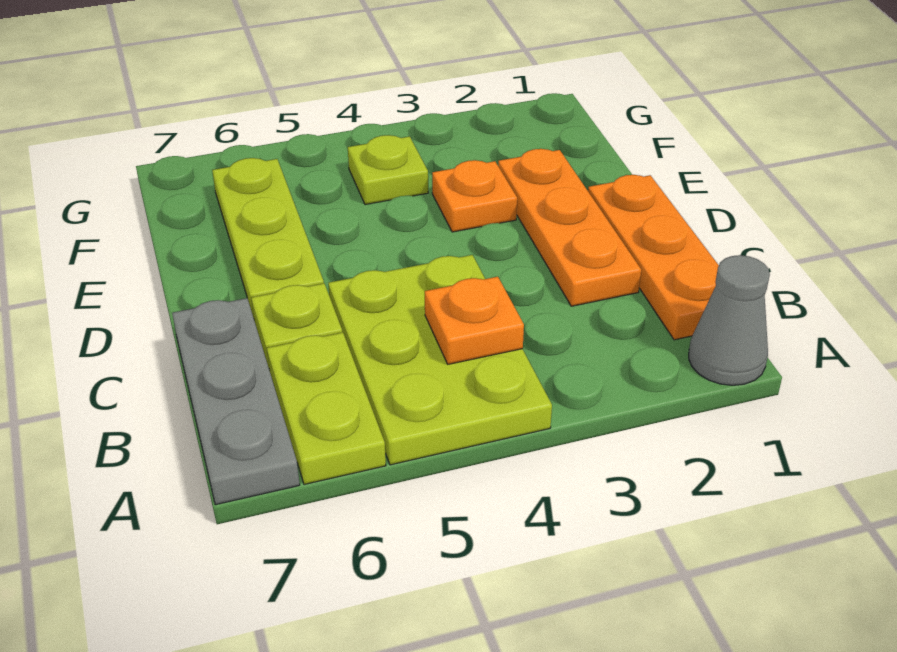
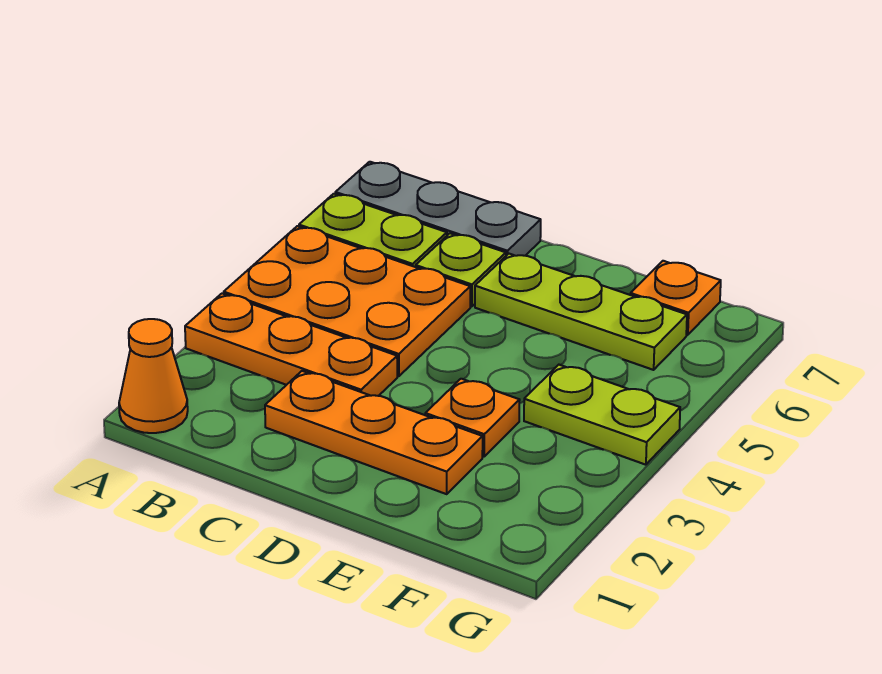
grey cone A1 level 1 -> orange cone A1 level 1
lime plate A4:C5 level 1 -> orange plate A4:C5 level 1
orange plate B1:D1 level 1 -> orange plate A3:C3 level 1
orange plate B4 level 2 -> orange plate F7 level 1
lime plate F4 level 1 -> lime plate F4:G4 level 1

